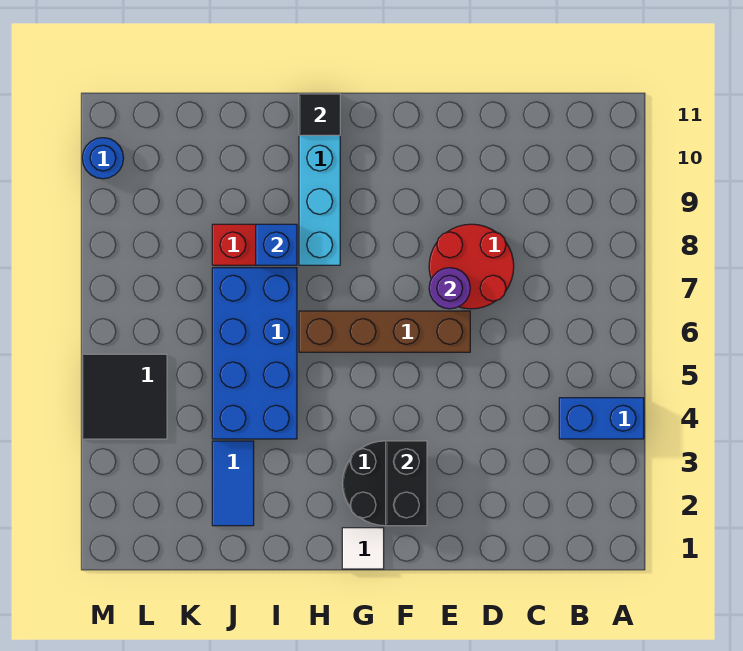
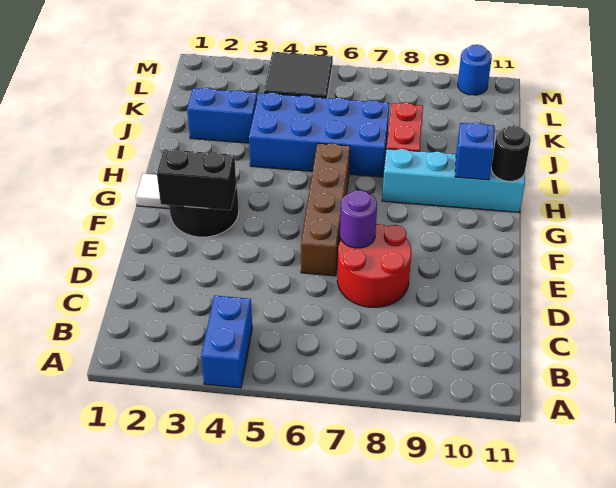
black tile H11 level 2 -> black round brick H11 level 2
blue brick I8 level 2 -> blue brick H10 level 2
blue tile J2:J3 level 1 -> blue brick J2:J3 level 1

